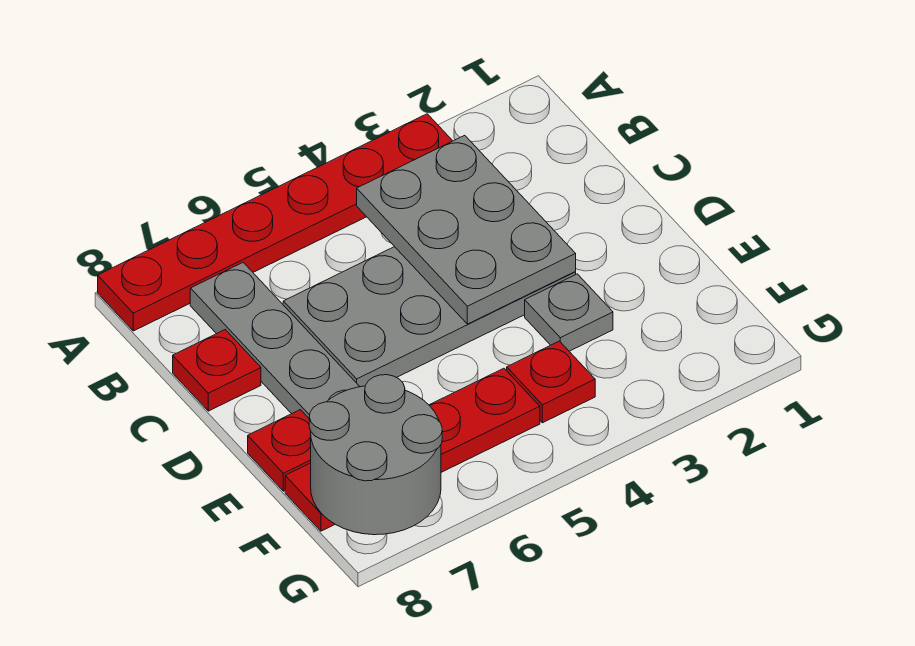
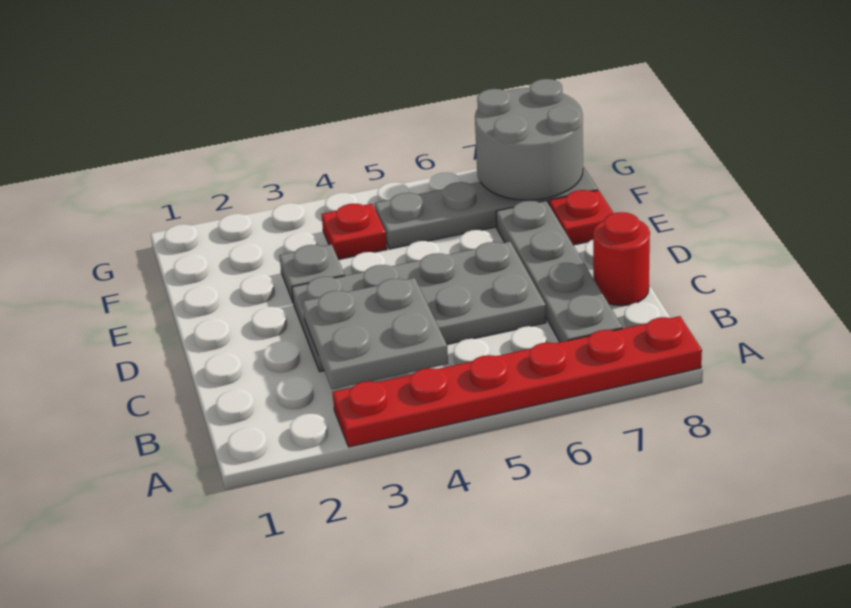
grey plate B3:D4 level 2 -> grey plate B3:C4 level 2
red plate C8 level 1 -> red round brick C8 level 1
red plate F5:F8 level 1 -> grey plate F5:F8 level 1

